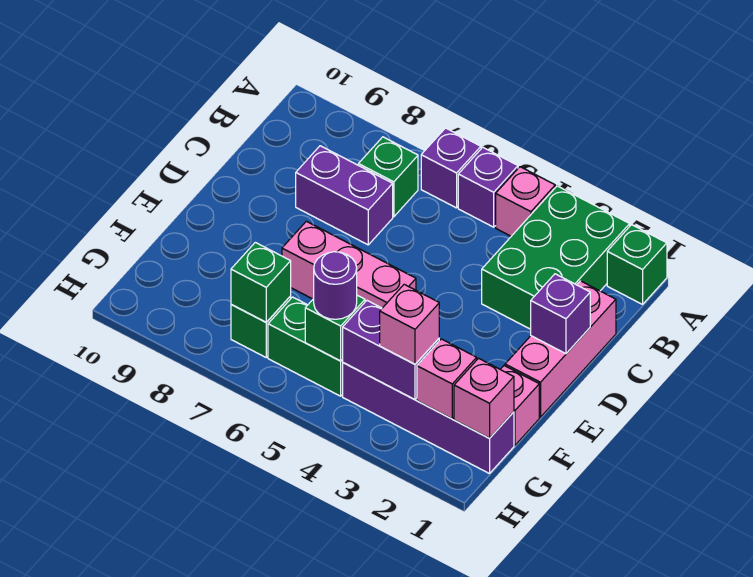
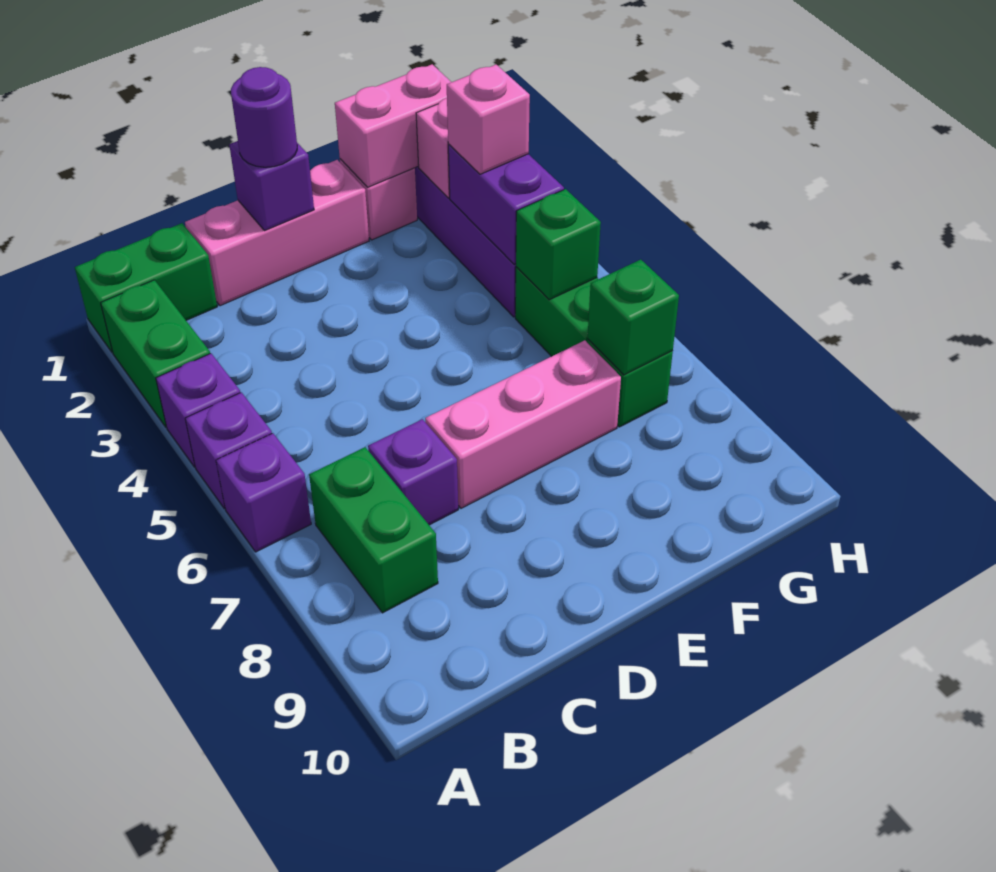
green brick A1 level 1 -> green brick A1:B1 level 1
green brick A2:C3 level 1 -> green brick A2:A3 level 1
pink brick A4 level 1 -> purple brick A4 level 1
green brick B7 level 1 -> green brick B7:B8 level 1
purple brick C7:C8 level 1 -> purple brick C7 level 1
pink brick E5:E7 level 1 -> pink brick D7:F7 level 1
pink brick G1 level 2 -> pink brick F1:G1 level 2
purple round brick G5 level 3 -> purple round brick D1 level 3

